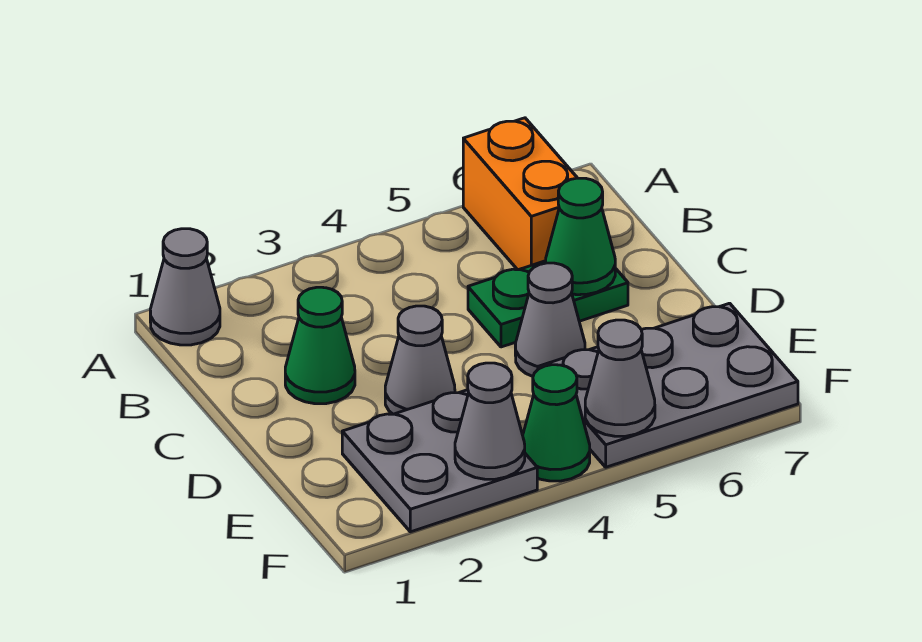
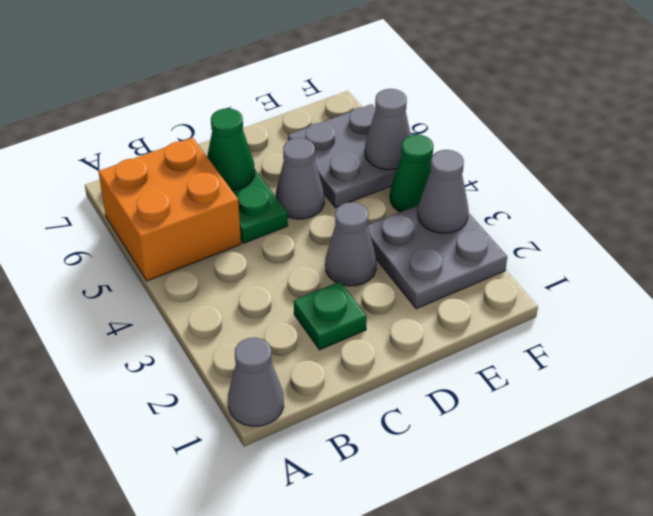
orange brick A6:B6 level 1 -> orange brick A5:B6 level 1
green cone C2 level 1 -> green plate C2 level 1
grey plate E5:F7 level 1 -> grey plate E5:F6 level 1

